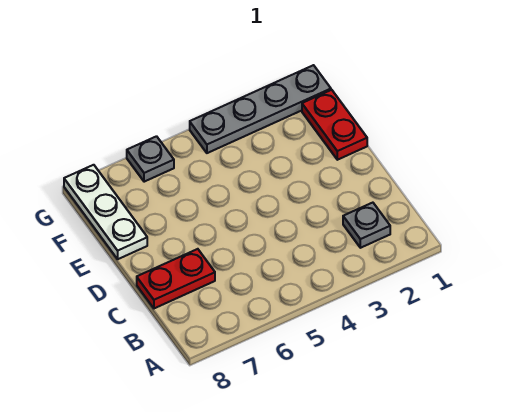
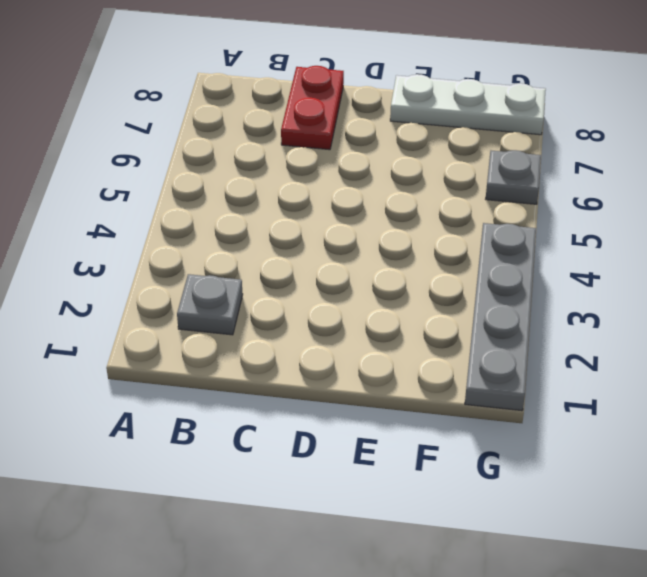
red plate E1:F1 level 1 -> none

